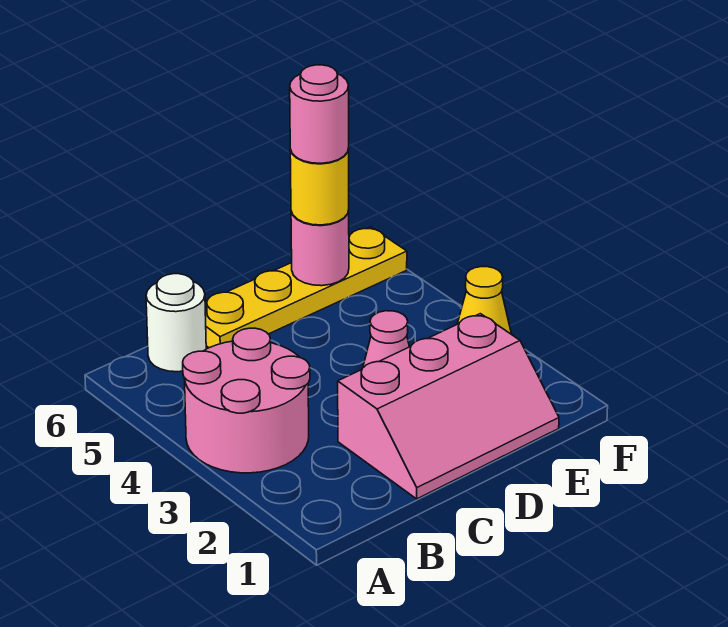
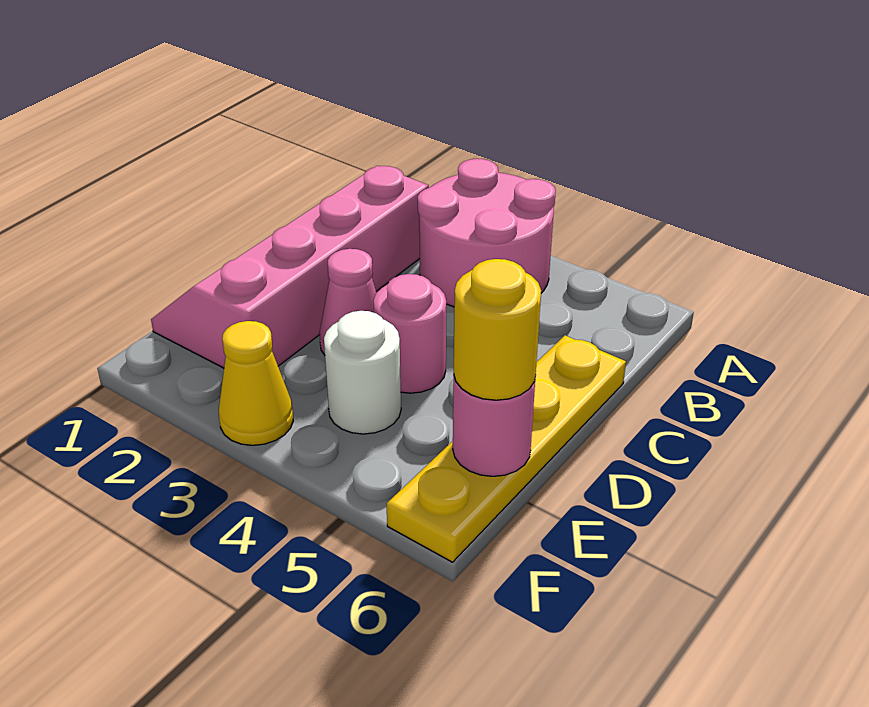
white round brick B6 level 1 -> white round brick E4 level 1
pink slope C1:E2 level 1 top 2 -> pink slope B1:E2 level 1 top 2
pink round brick E6 level 4 -> pink round brick D4 level 1

